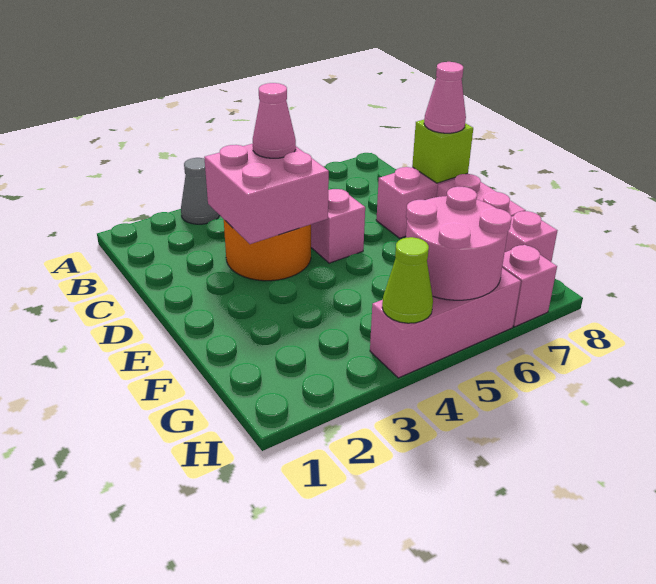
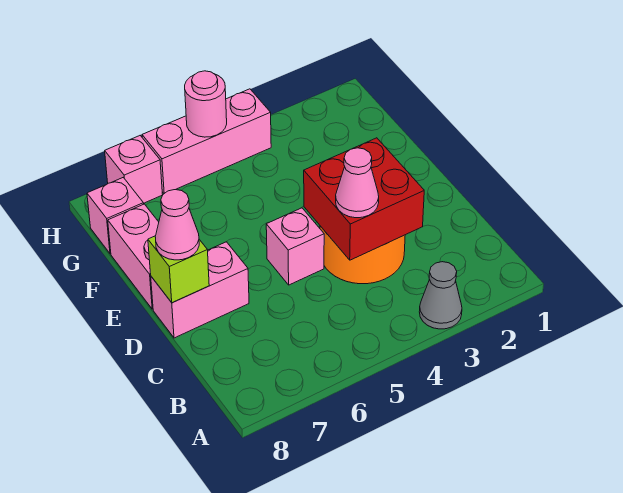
pink brick C3:D4 level 2 -> red brick C3:D4 level 2
pink round brick G5:H6 level 2 -> pink round brick H5 level 2
lime cone H4 level 2 -> none

